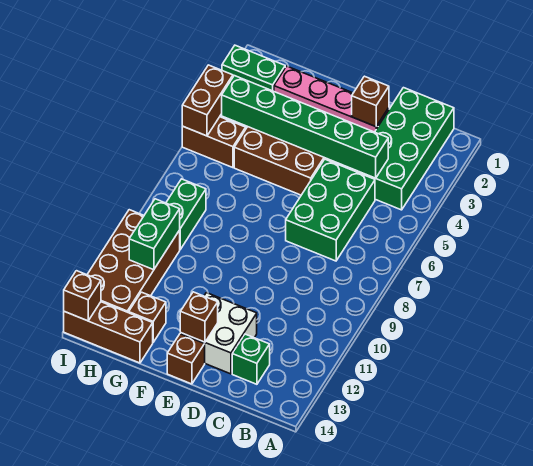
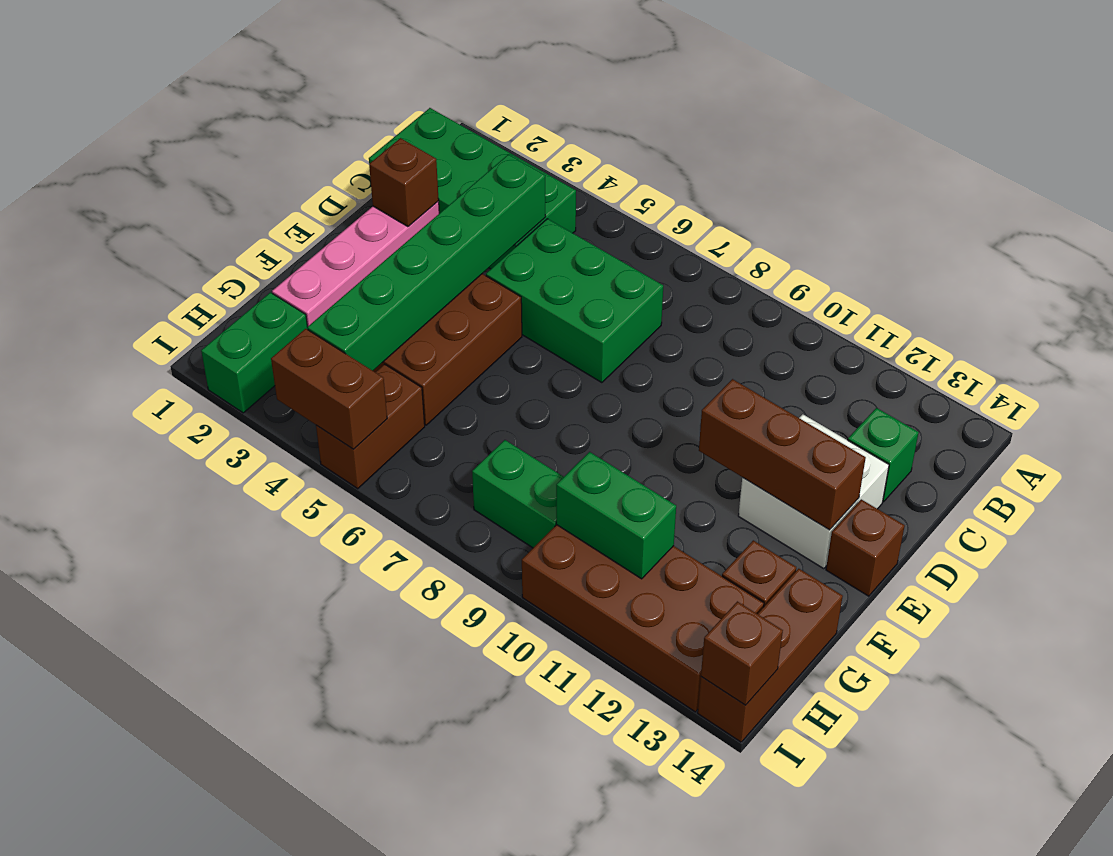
brown brick E13 level 2 -> brown brick E11:E13 level 2

